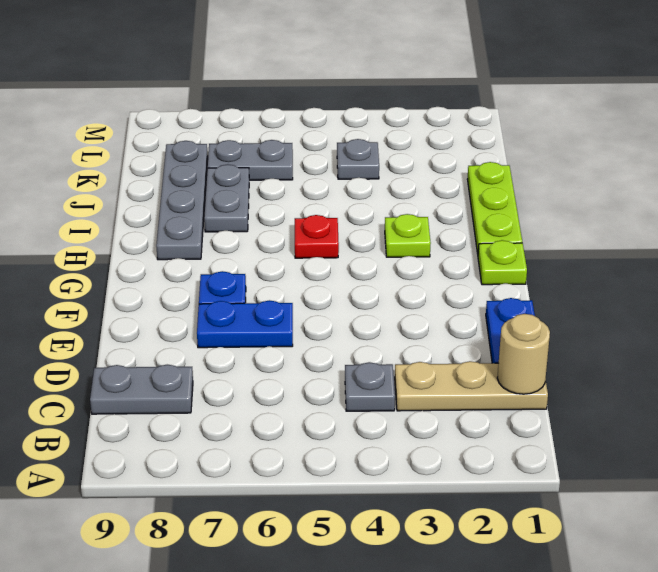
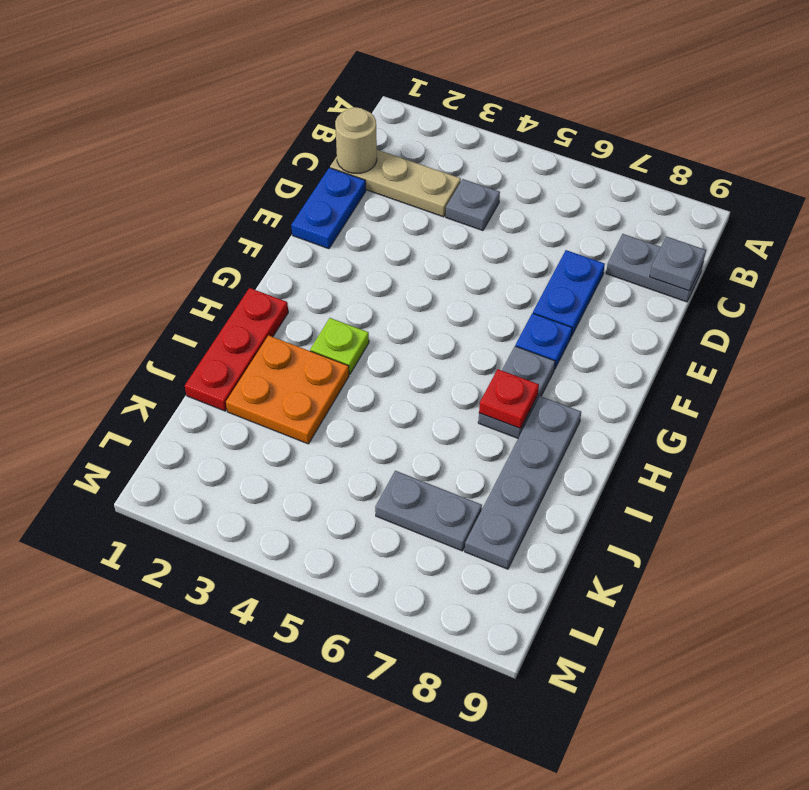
blue plate E6:E7 level 1 -> blue plate D7:E7 level 1
lime plate G1 level 1 -> none
lime plate H1:J1 level 1 -> red plate H1:J1 level 1
red plate H5 level 1 -> red plate H7 level 2
none -> orange plate I2:J3 level 1
grey plate I7:J7 level 1 -> grey plate G7:H7 level 1
grey plate K4 level 1 -> grey plate C9 level 2

